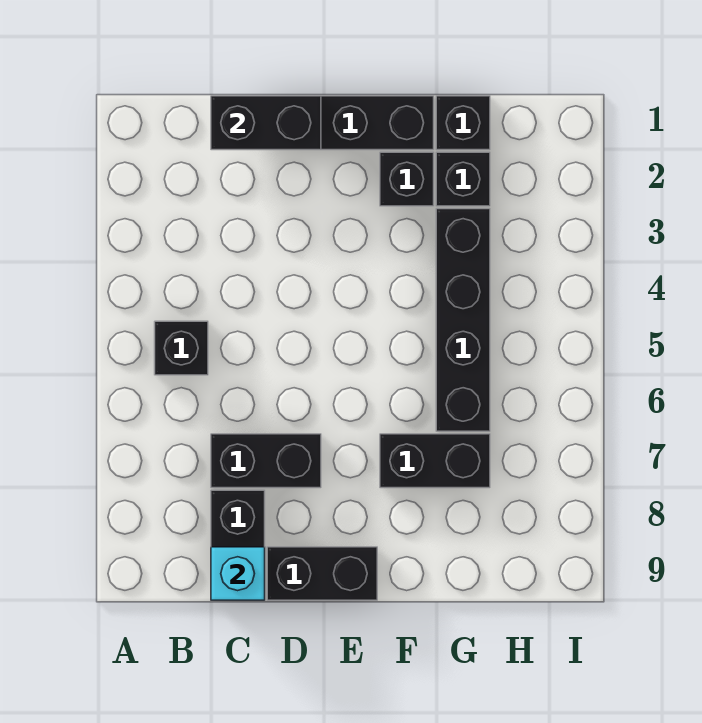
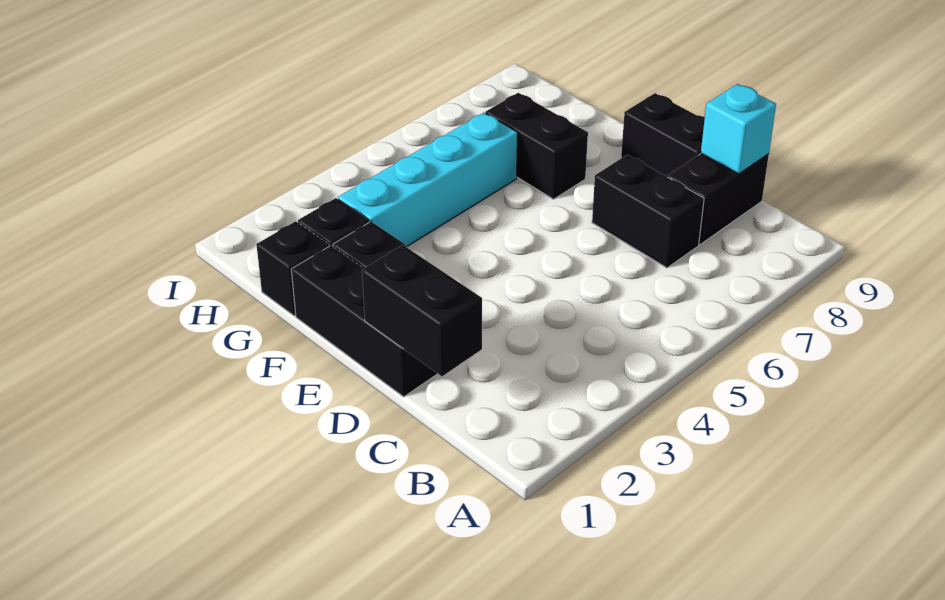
black brick B5 level 1 -> none
black brick G3:G6 level 1 -> cyan brick G3:G6 level 1

